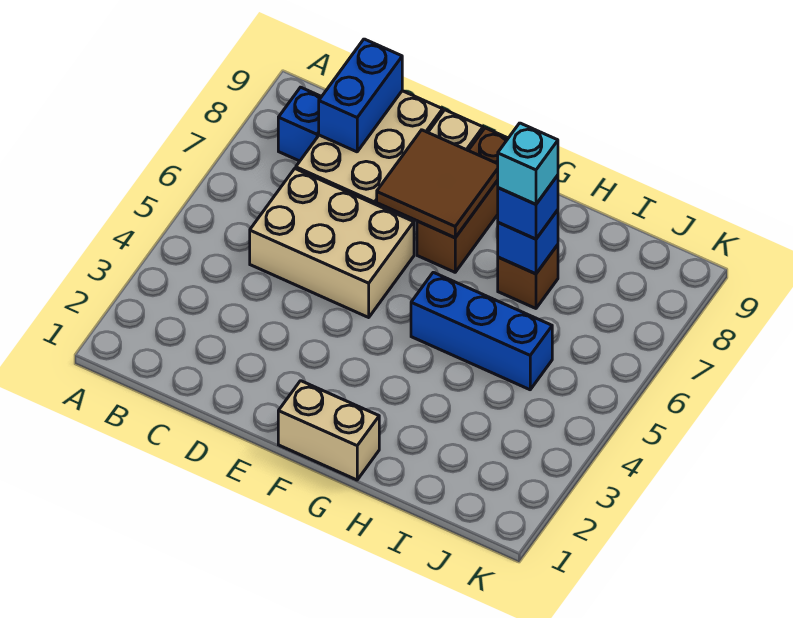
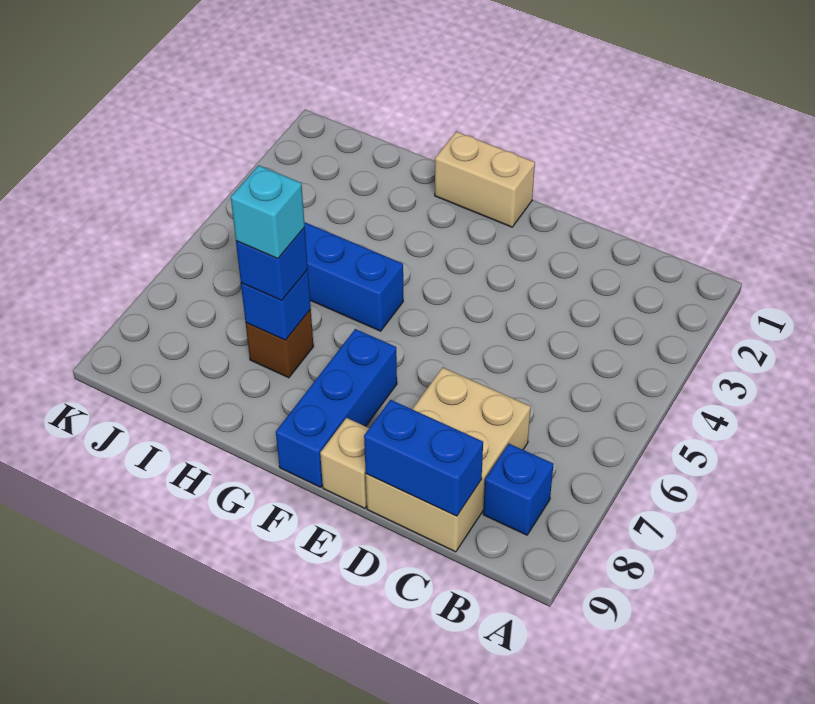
tan brick C5:E6 level 1 -> none
blue brick C8:C9 level 2 -> blue brick C9:D9 level 2
brown tile E7:F8 level 2 -> none
brown brick F7:F9 level 1 -> blue brick F7:F9 level 1

